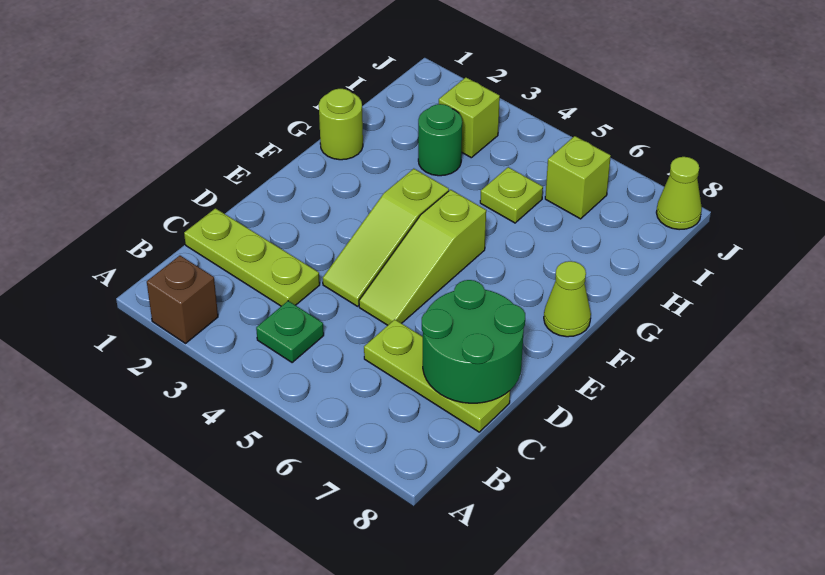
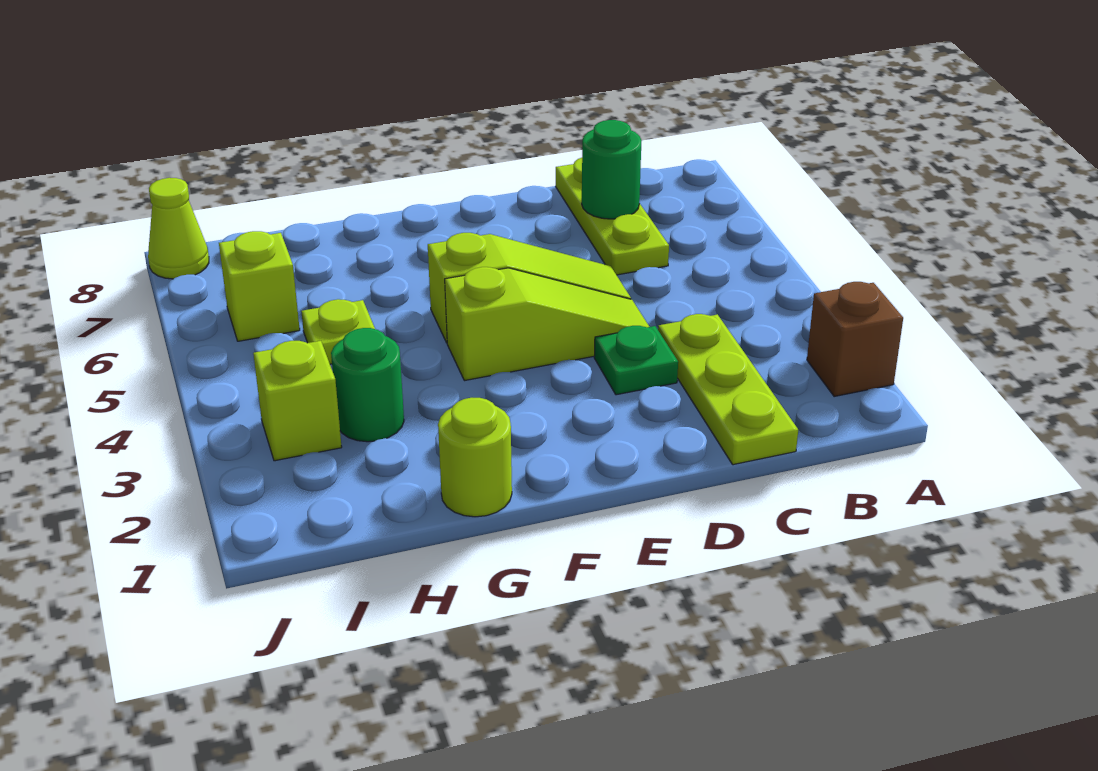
green plate B4 level 1 -> green plate D3 level 1
green round brick C7:D8 level 2 -> green round brick C7 level 2
lime cone F8 level 1 -> none

